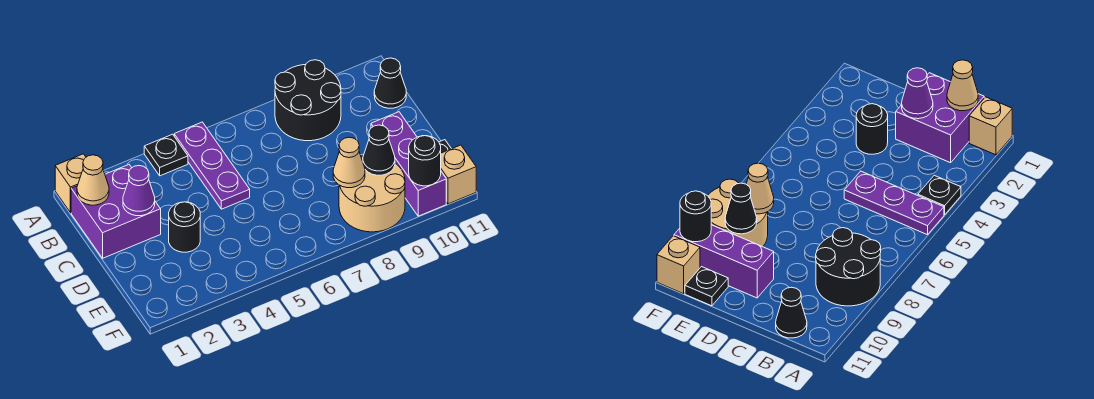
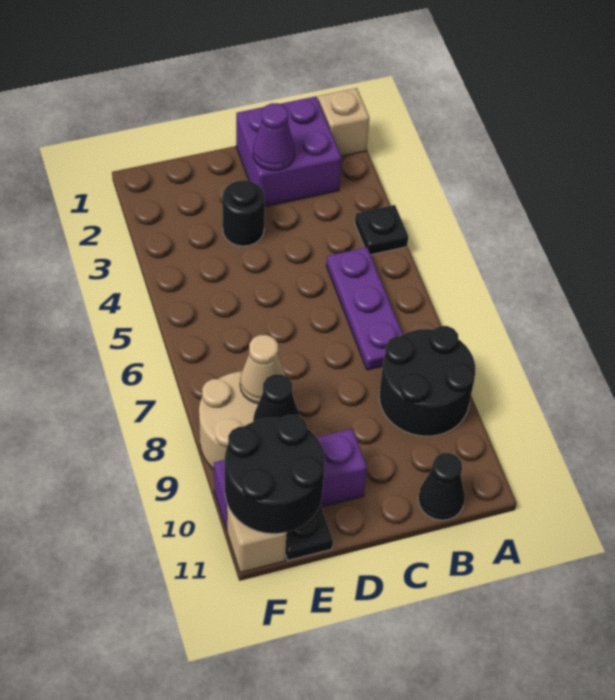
purple plate A5:C5 level 1 -> purple plate B5:B7 level 1
tan cone B1 level 2 -> none
black round brick F10 level 2 -> black round brick E10:F11 level 2

